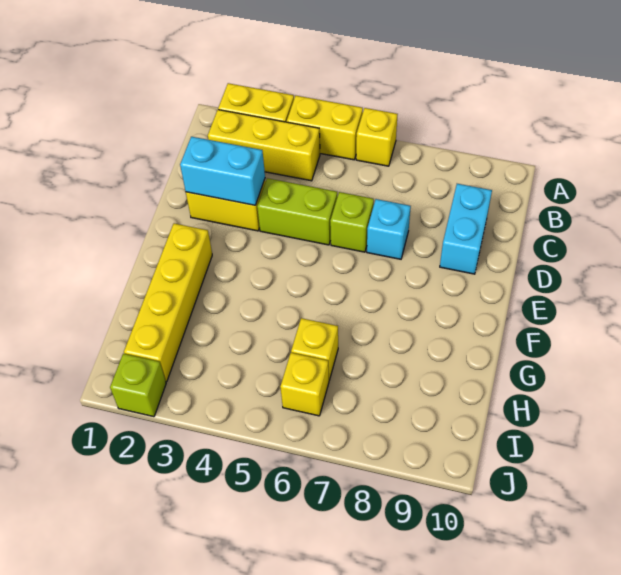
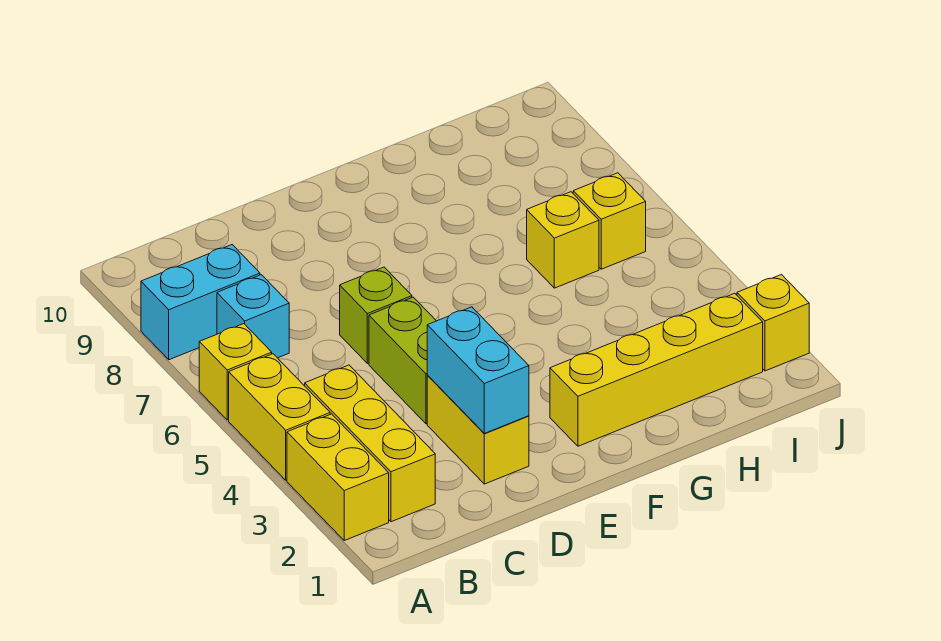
cyan brick C9:D9 level 1 -> cyan brick A8:B8 level 1
cyan brick D7 level 1 -> cyan brick B7 level 1
lime brick J2 level 1 -> yellow brick J2 level 1

